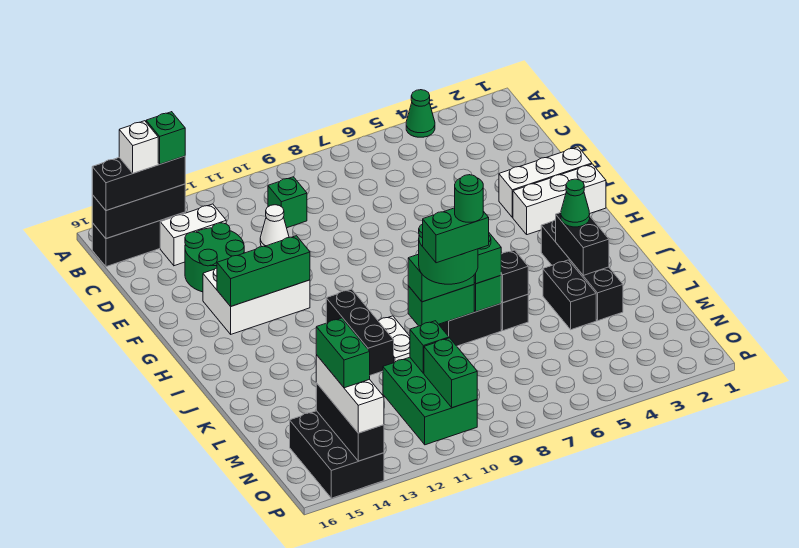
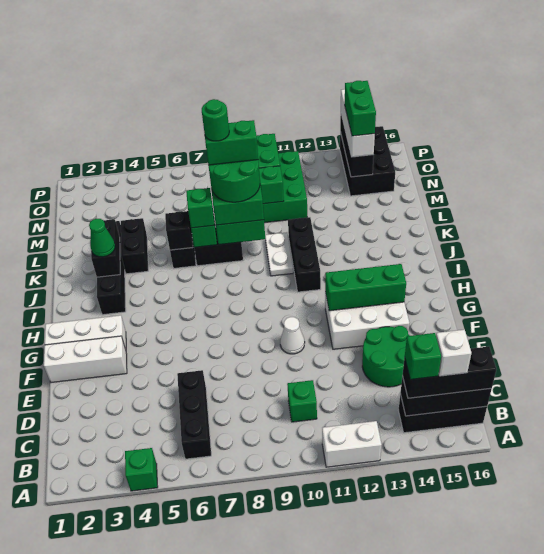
green cone A4 level 1 -> green brick A4 level 1
none -> black brick B6:D6 level 1
white brick C13:C14 level 1 -> white brick A11:A12 level 1
white cone D11 level 1 -> white cone F10 level 1

